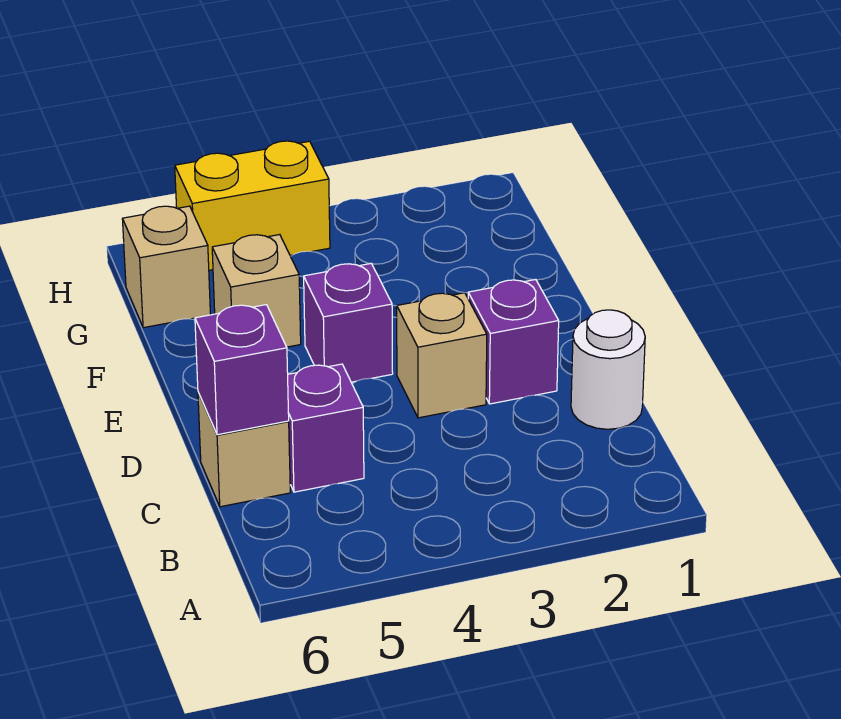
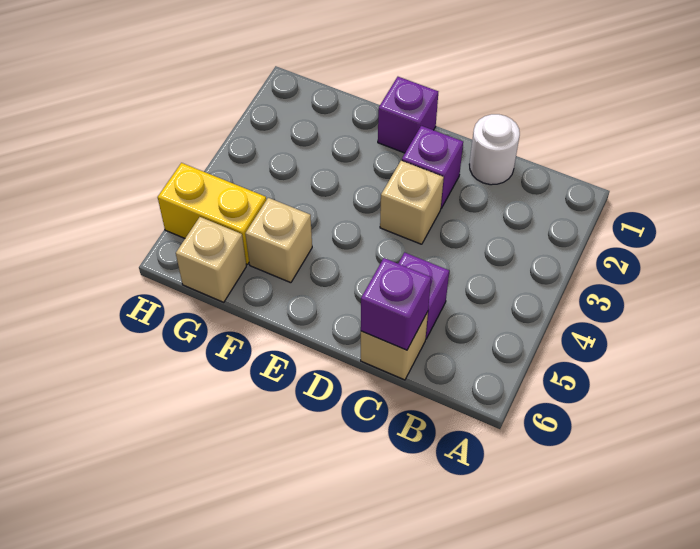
purple brick E4 level 1 -> purple brick E1 level 1
yellow brick H4:H5 level 1 -> yellow brick G5:H5 level 1

